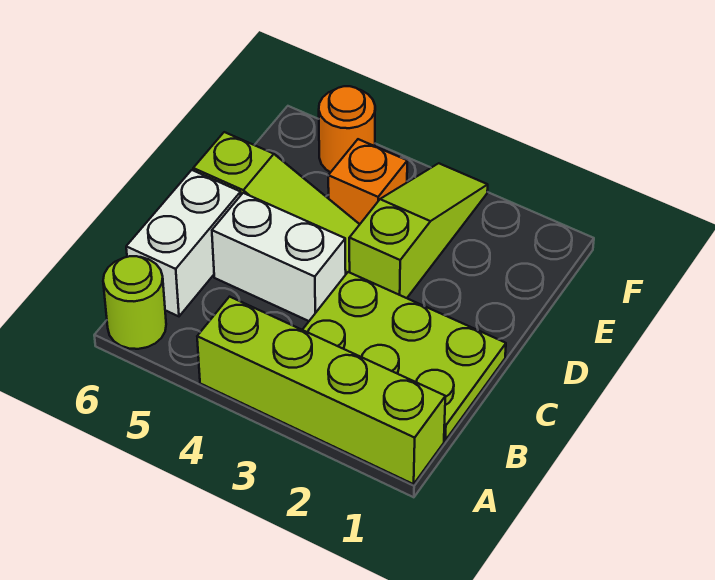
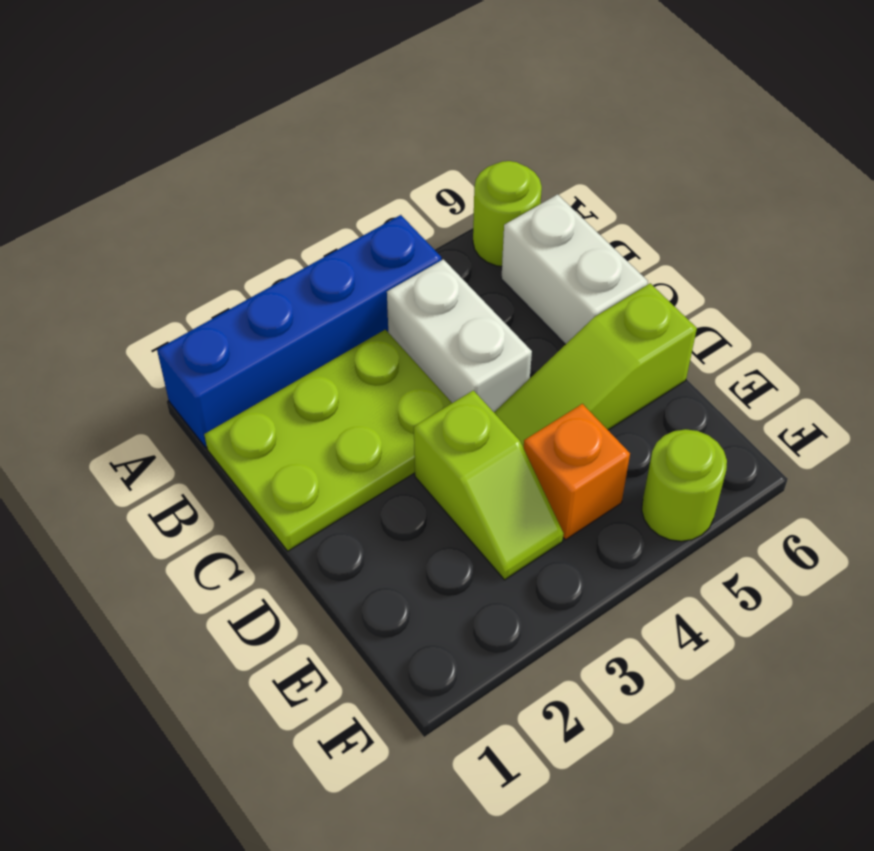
lime brick A1:A4 level 1 -> blue brick A1:A4 level 1
white brick C4:C5 level 1 -> white brick B4:C4 level 1
lime slope D3:F3 level 1 top D -> lime slope D3:E3 level 1 top D
orange round brick F5 level 1 -> lime round brick F5 level 1

